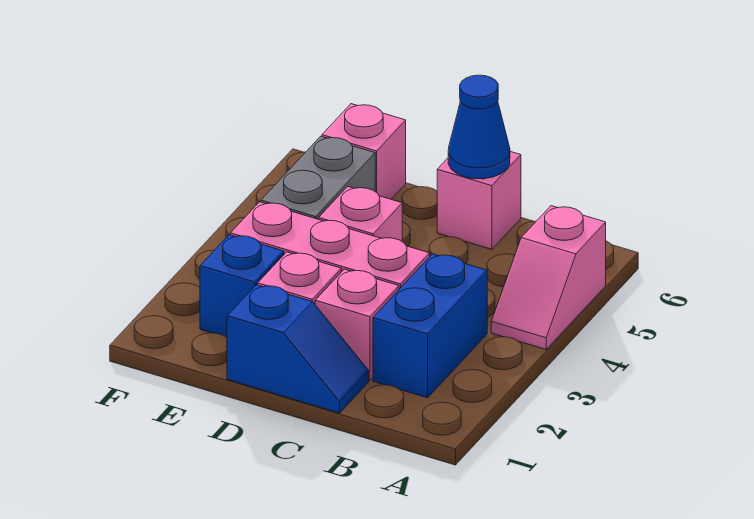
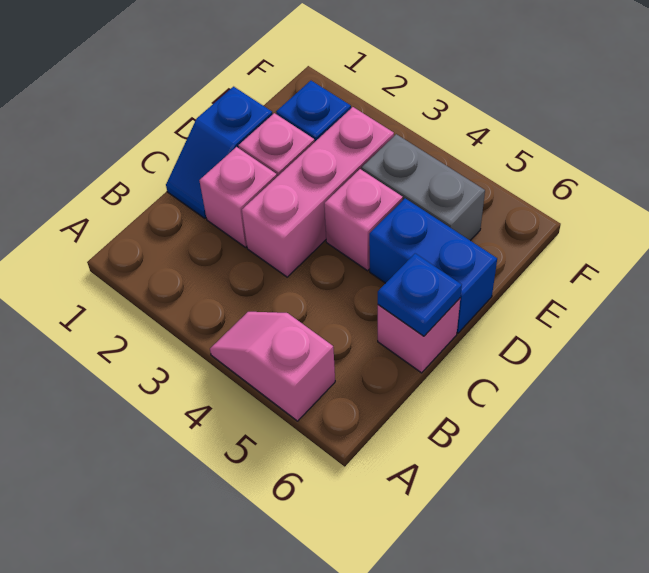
blue brick B2:B3 level 1 -> blue brick D5:D6 level 1
blue cone C6 level 2 -> blue plate C6 level 2
pink brick E6 level 1 -> none

